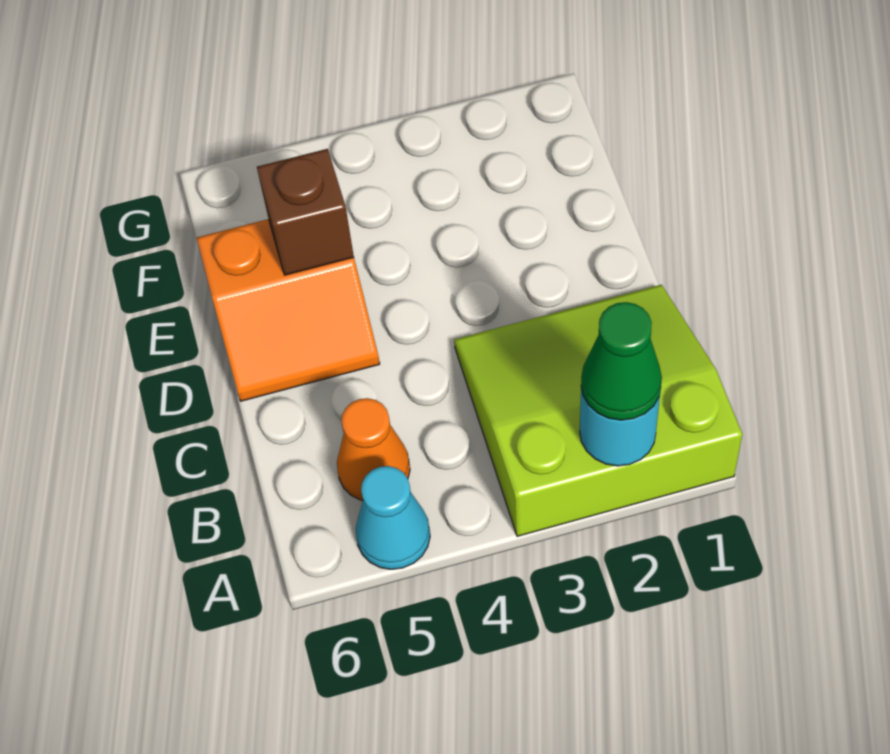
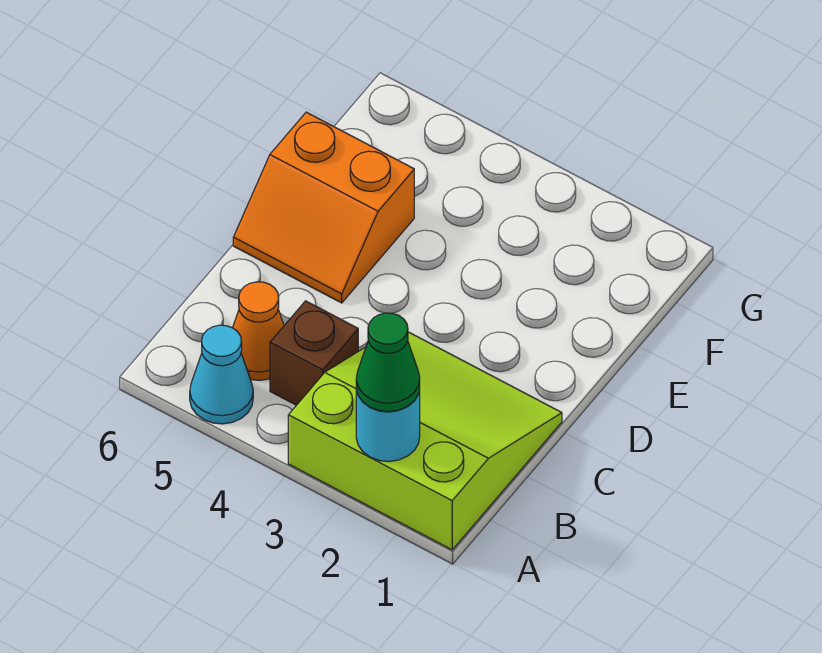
brown brick E5 level 2 -> brown brick B4 level 1

